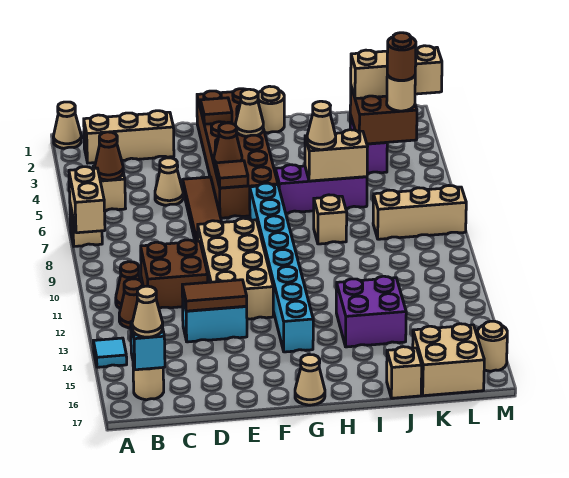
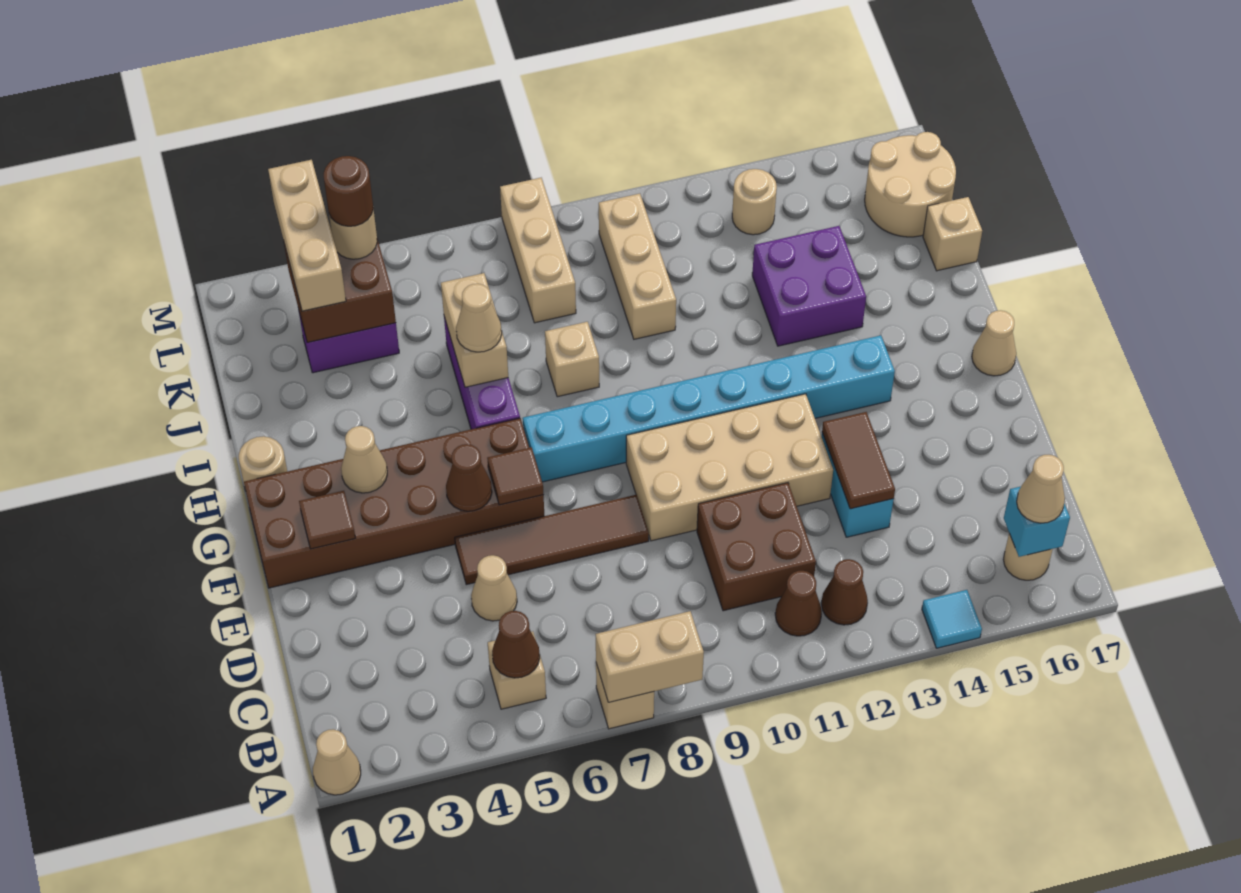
tan brick B2:D2 level 1 -> tan brick J10:L10 level 1
tan brick K16:L17 level 1 -> tan round brick K16:L17 level 1
tan round brick M16 level 1 -> tan round brick L13 level 1

